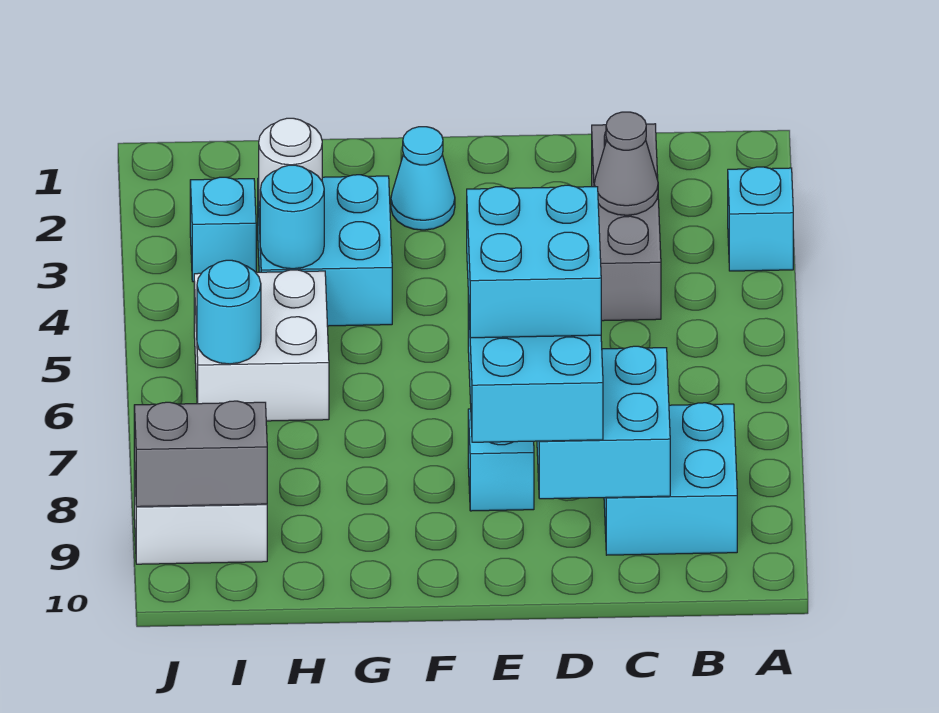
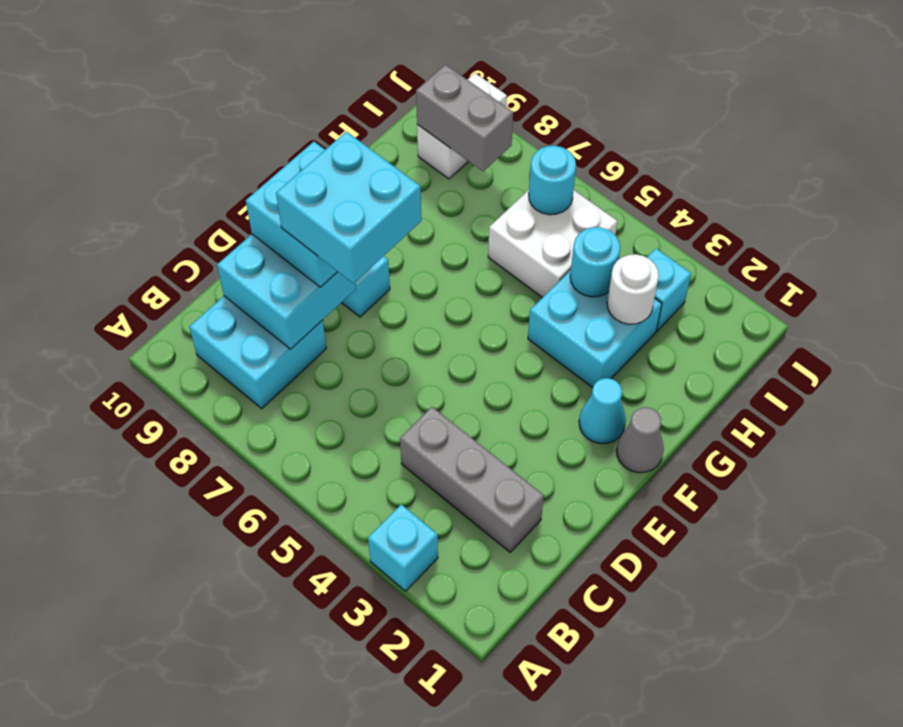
grey cone C3 level 2 -> grey cone F1 level 1
grey brick I9:J9 level 2 -> grey brick I8:I9 level 2

